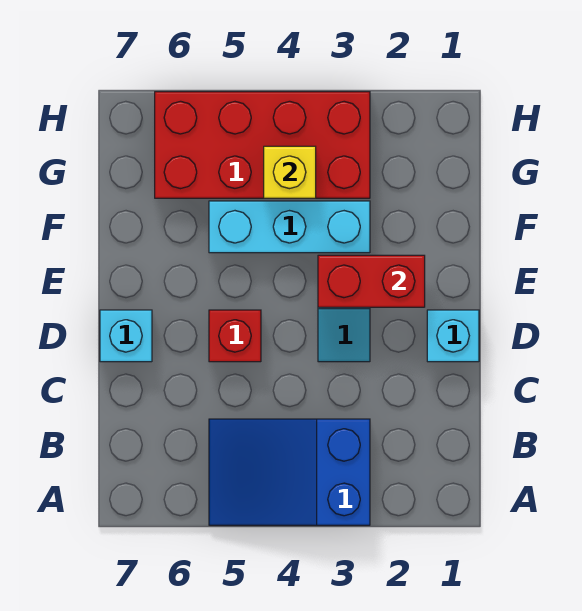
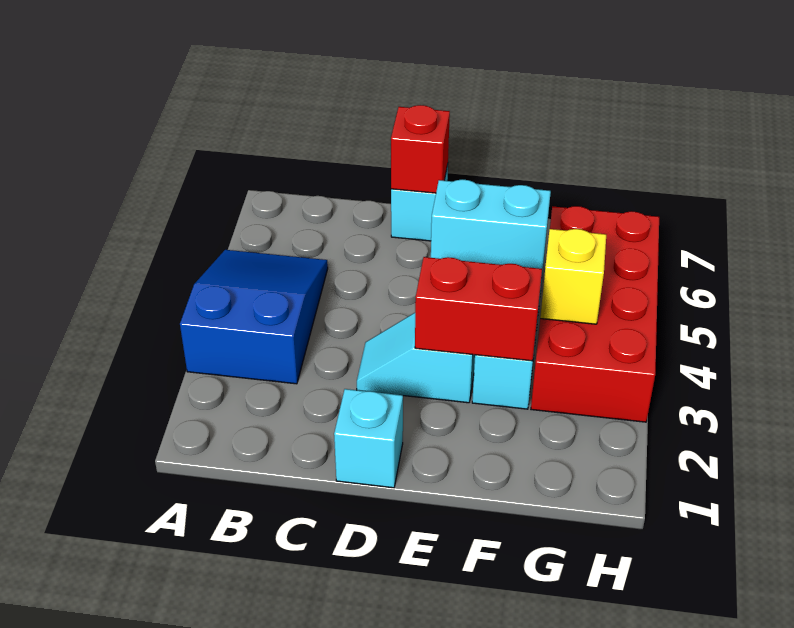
red brick D5 level 1 -> red brick D7 level 2
red brick E2:E3 level 2 -> red brick E3:F3 level 2
none -> cyan brick E5:F5 level 2

